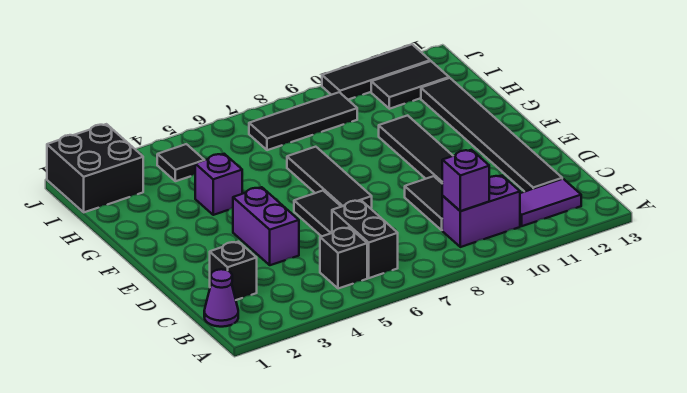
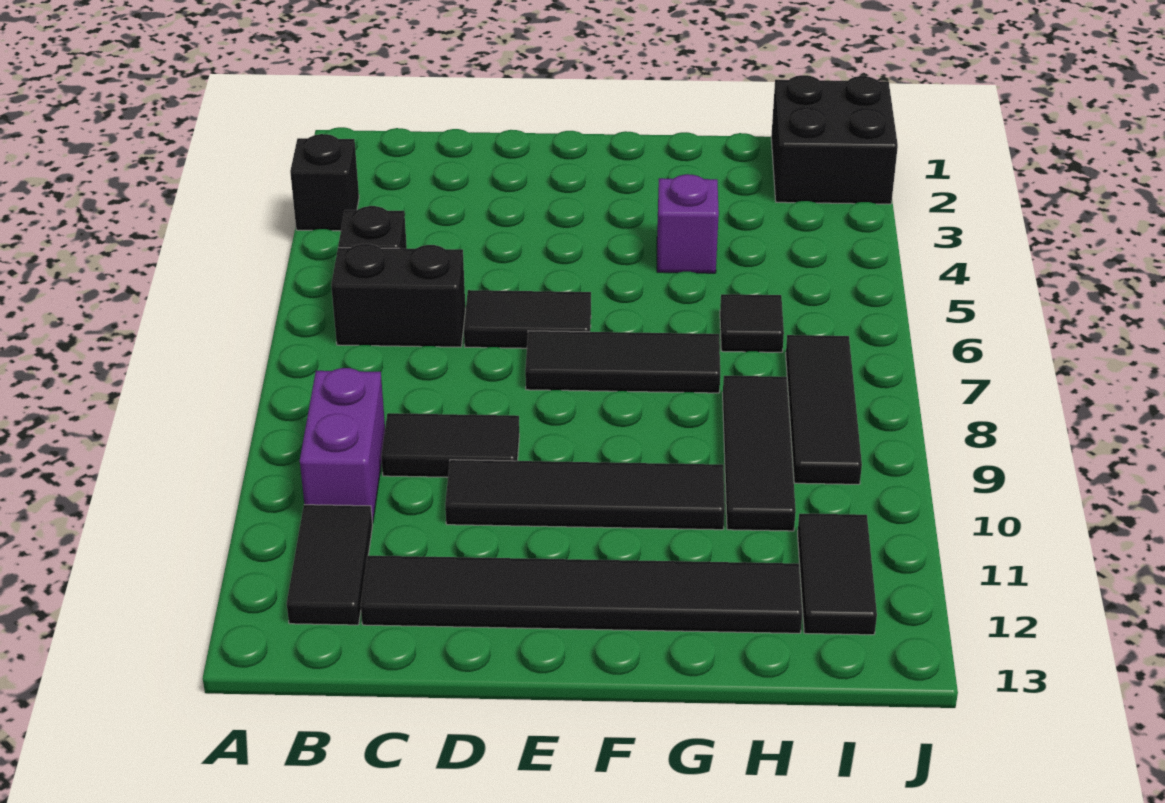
purple cone B1 level 1 -> none
purple brick B9 level 2 -> none
purple tile B11:B12 level 1 -> black tile B11:B12 level 1
black brick C2 level 1 -> black brick A3 level 1
purple brick D4:E4 level 1 -> none
black tile I4 level 1 -> black tile H6 level 1
black tile J10:J12 level 1 -> black tile H8:H10 level 1

